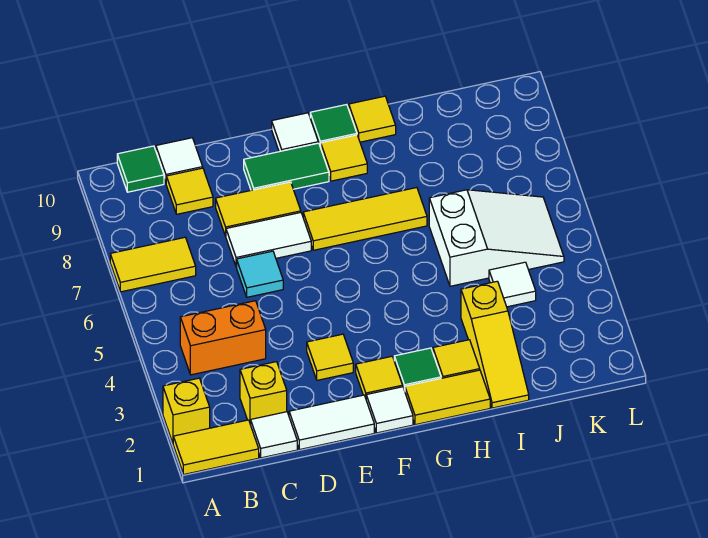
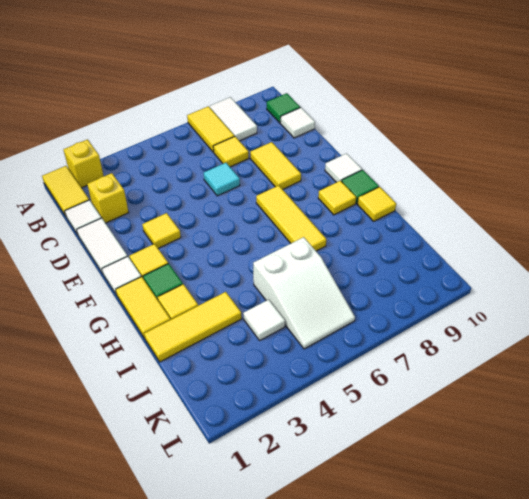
orange brick B4:C4 level 1 -> none
yellow tile C9 level 1 -> yellow tile C7 level 1
white tile D7:E7 level 1 -> white tile A8:B8 level 1
green tile E9:F9 level 1 -> none
yellow slope I1:I3 level 1 top 3 -> yellow tile I1:I3 level 1

